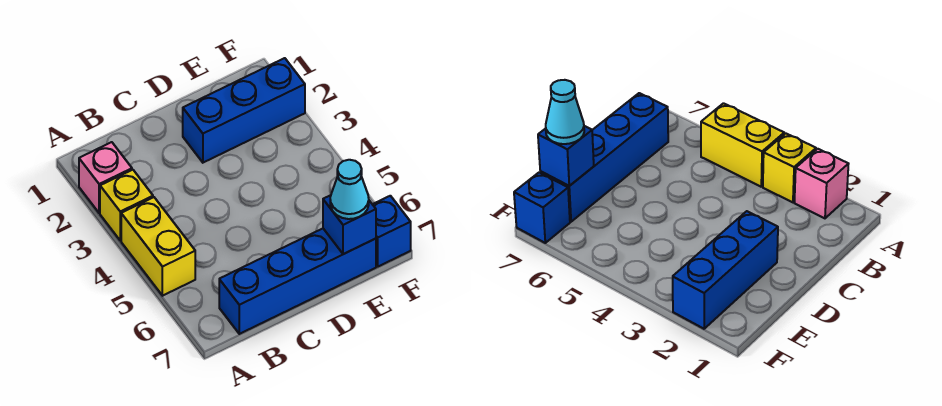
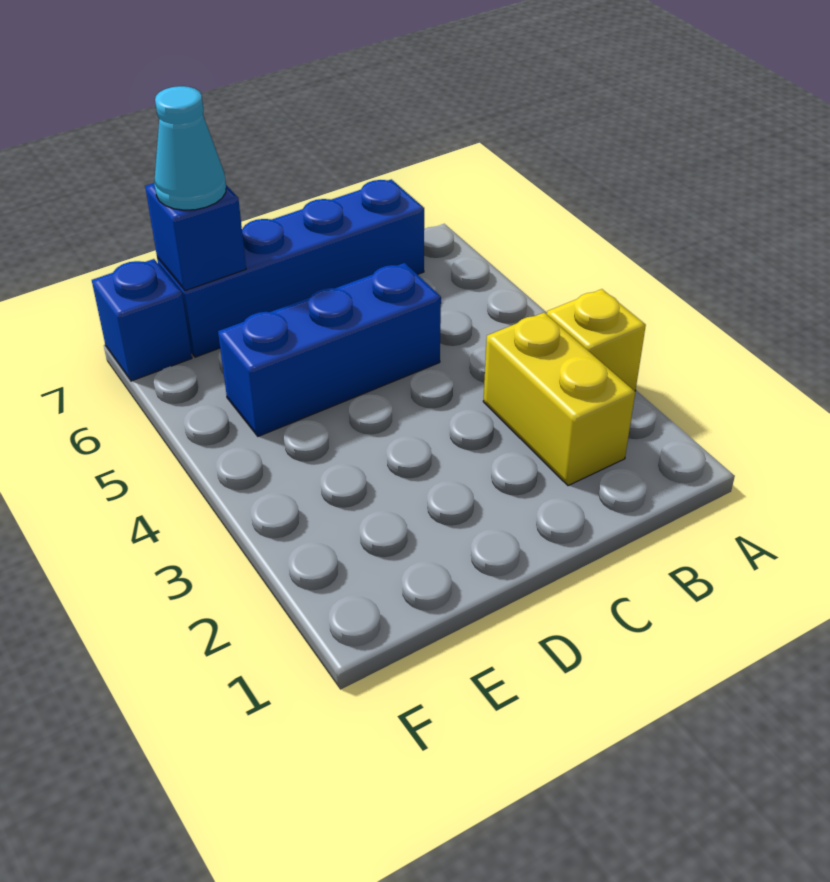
pink brick A2 level 1 -> none
yellow brick A4:A5 level 1 -> yellow brick B2:B3 level 1
blue brick D2:F2 level 1 -> blue brick C5:E5 level 1

